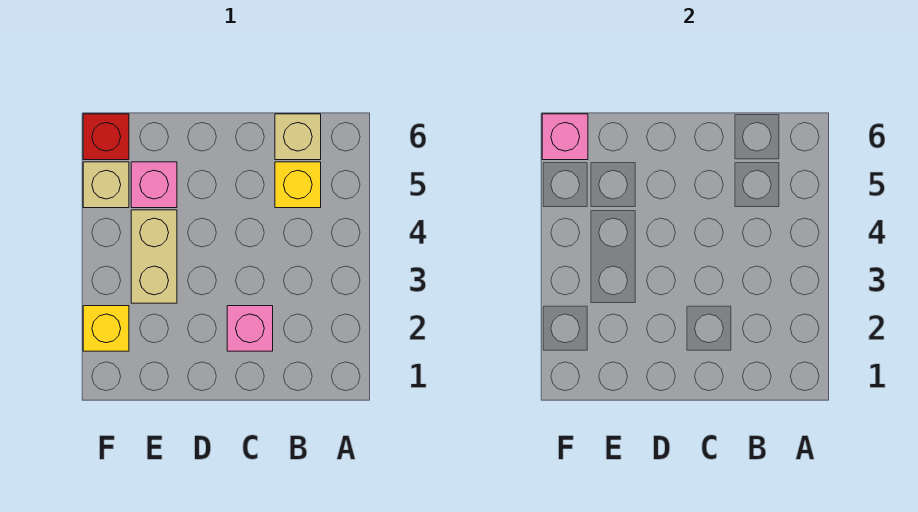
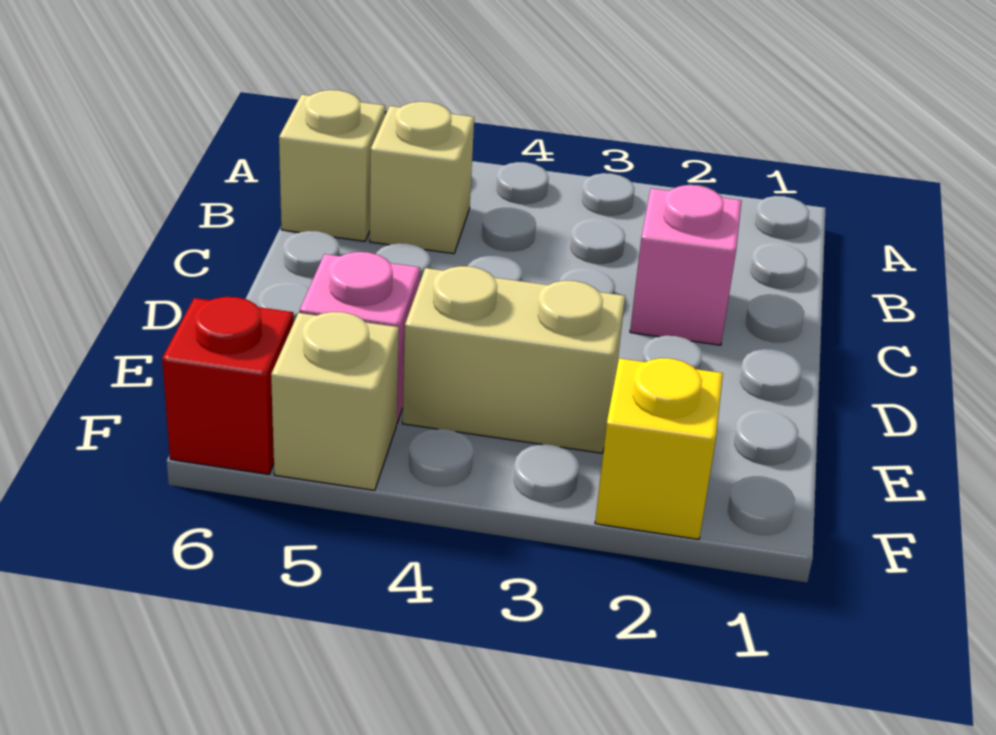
yellow brick B5 level 1 -> tan brick B5 level 1
pink brick F6 level 2 -> none

